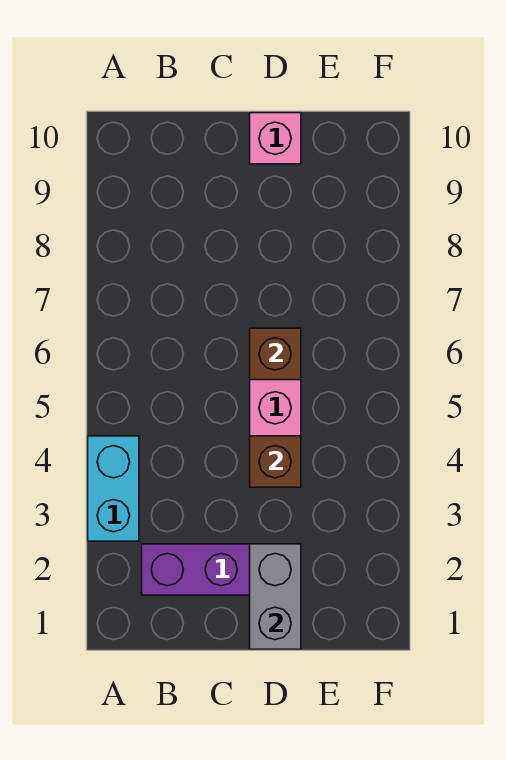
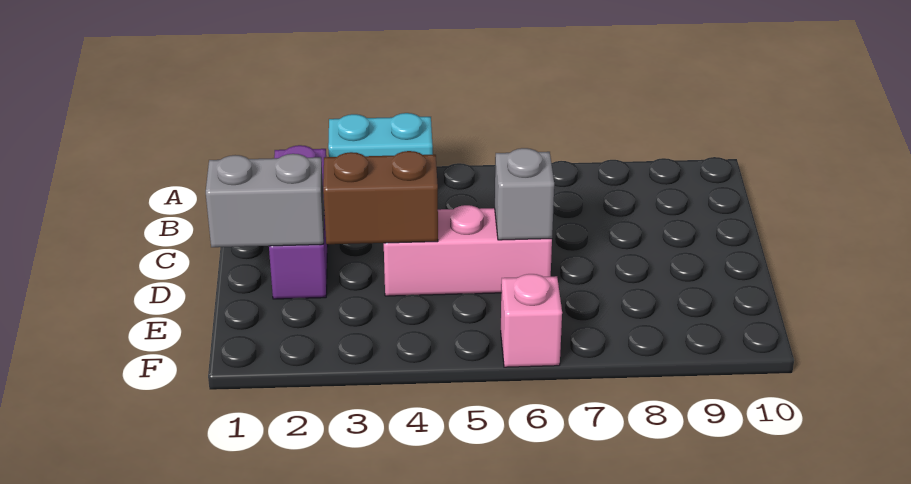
brown brick D4 level 2 -> brown brick D3:D4 level 2
brown brick D6 level 2 -> grey brick D6 level 2
pink brick D10 level 1 -> pink brick F6 level 1

